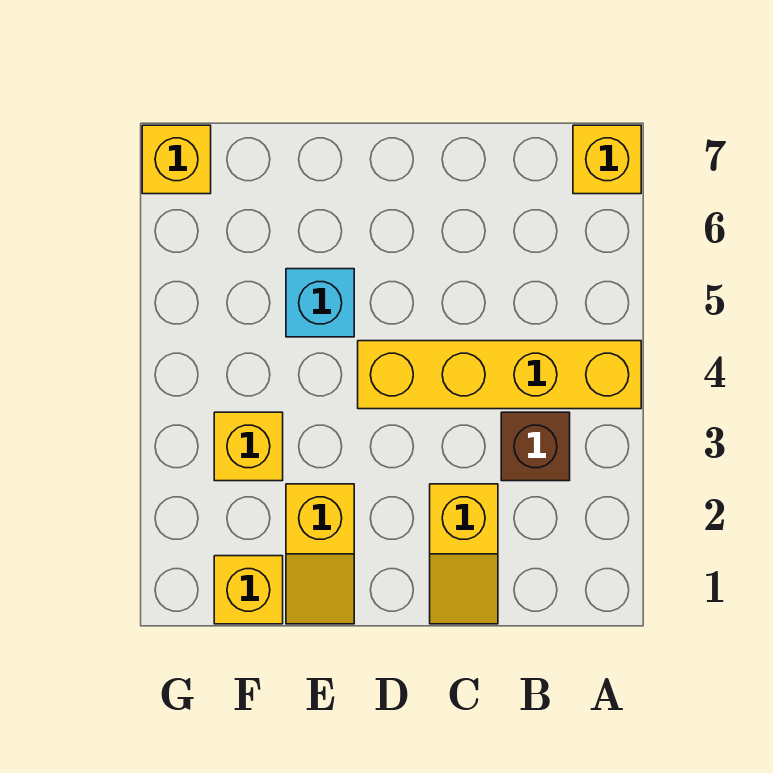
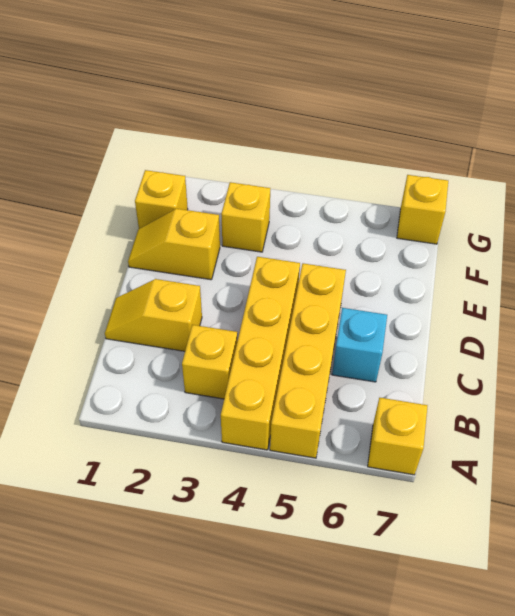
none -> yellow brick A5:D5 level 1
brown brick B3 level 1 -> yellow brick B3 level 1
cyan brick E5 level 1 -> cyan brick C6 level 1

